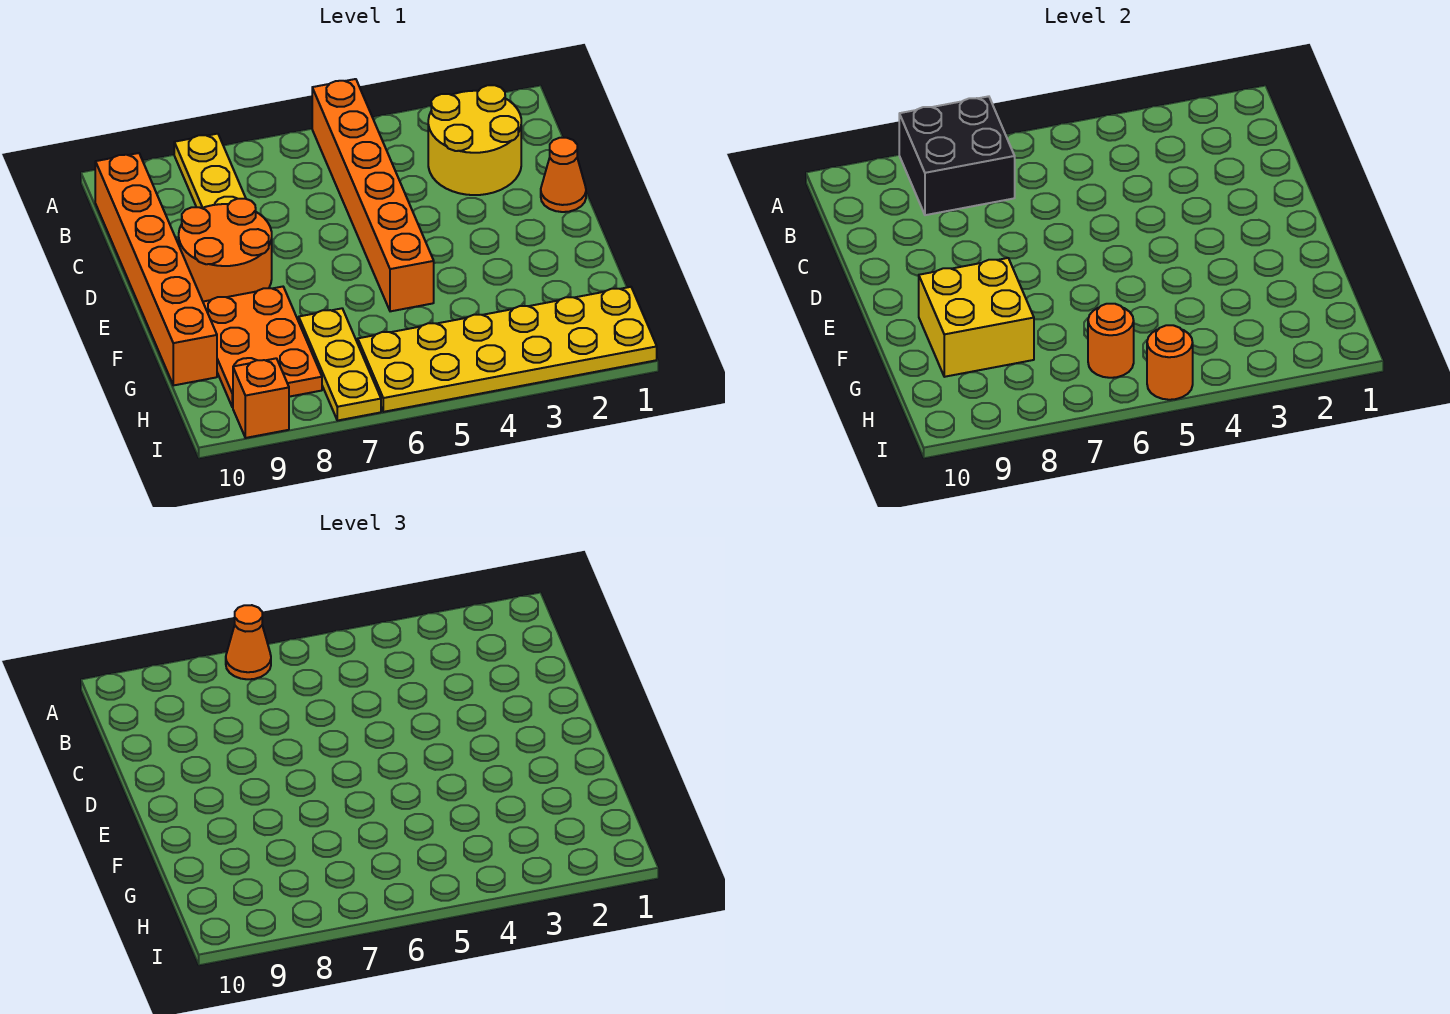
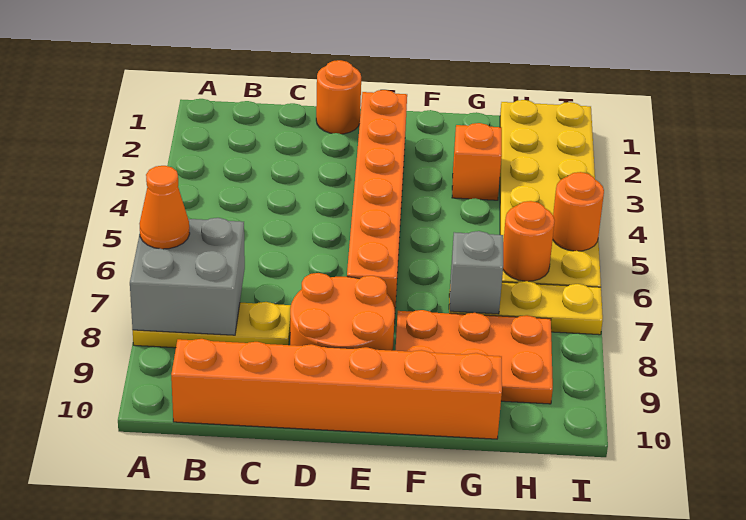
orange brick A5:F5 level 1 -> orange brick E2:E7 level 1
black brick A7:B8 level 2 -> grey brick A7:B8 level 2
yellow round brick B2:C3 level 1 -> none
orange cone D1 level 1 -> orange round brick D1 level 1
yellow brick F8:G9 level 2 -> none
none -> grey brick G7 level 2
orange brick I9 level 1 -> orange brick G3 level 1

